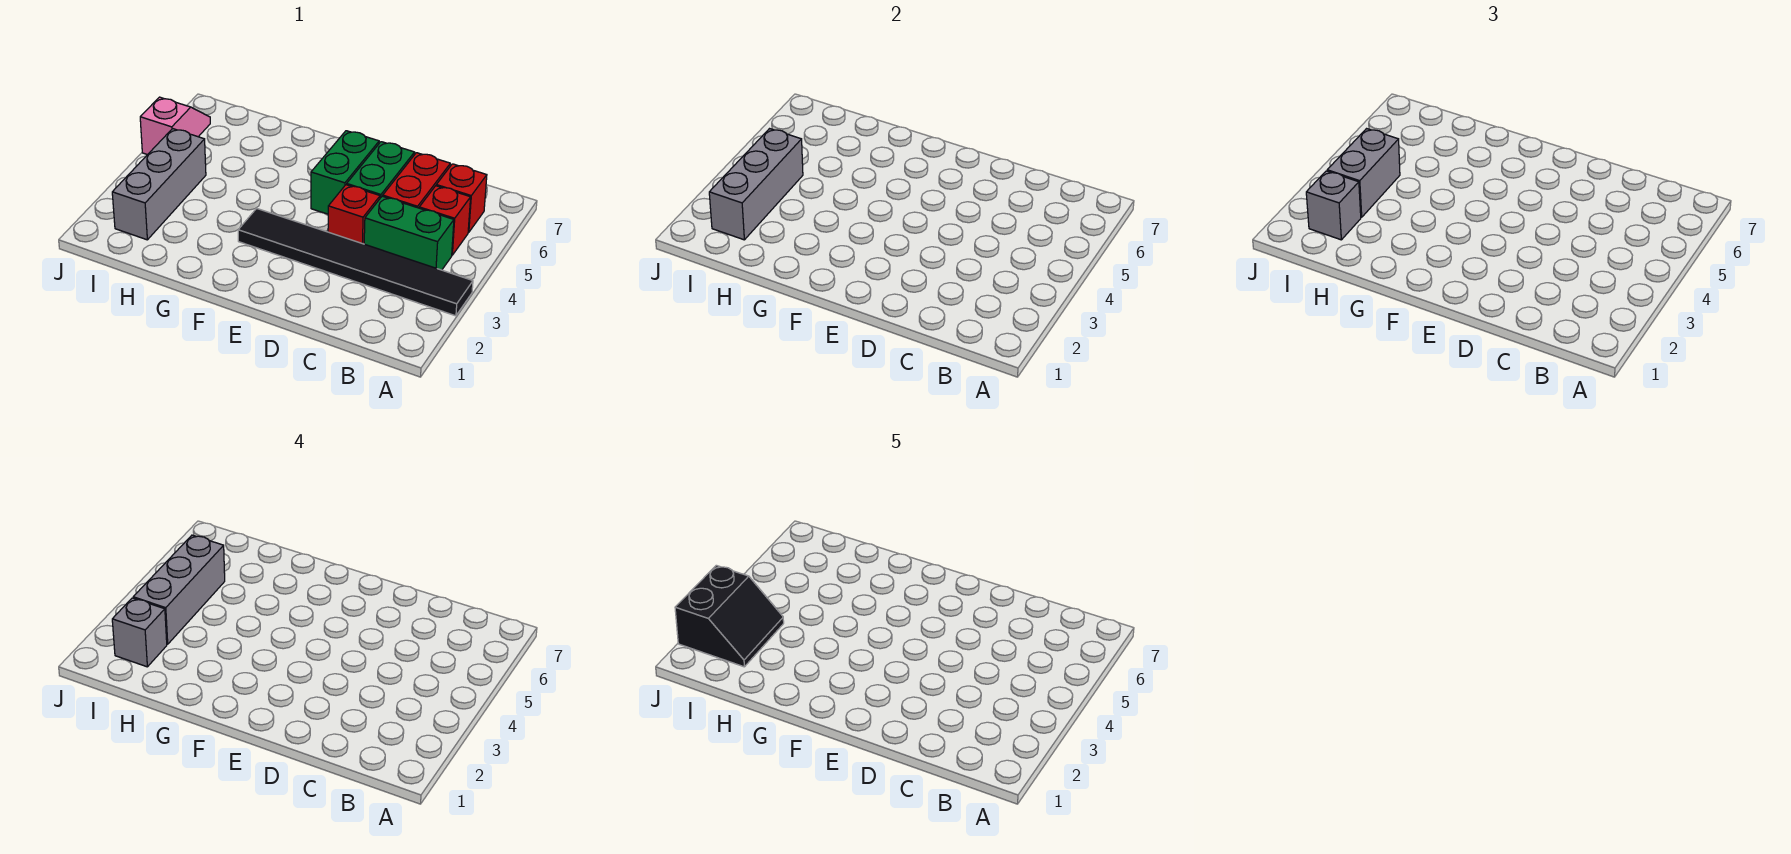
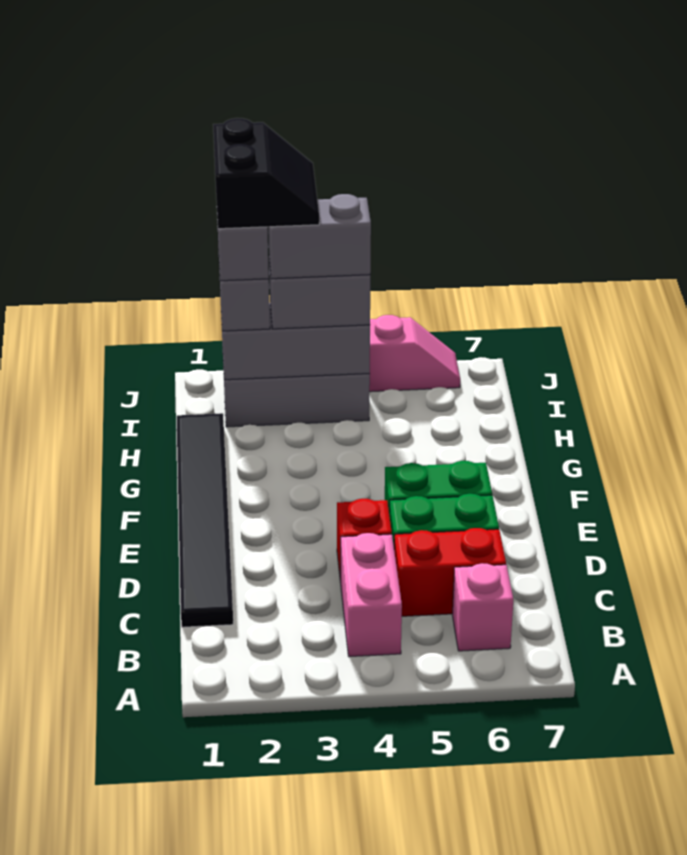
black tile A3:F3 level 1 -> black tile C1:H1 level 1
green brick B4:C4 level 1 -> pink brick B4:C4 level 1
red brick B5 level 1 -> none
red brick B6 level 1 -> pink brick B6 level 1
black slope I2:J3 level 5 top J -> black slope I2:J3 level 5 top 2
grey brick I3:I5 level 4 -> grey brick I3:I4 level 4

